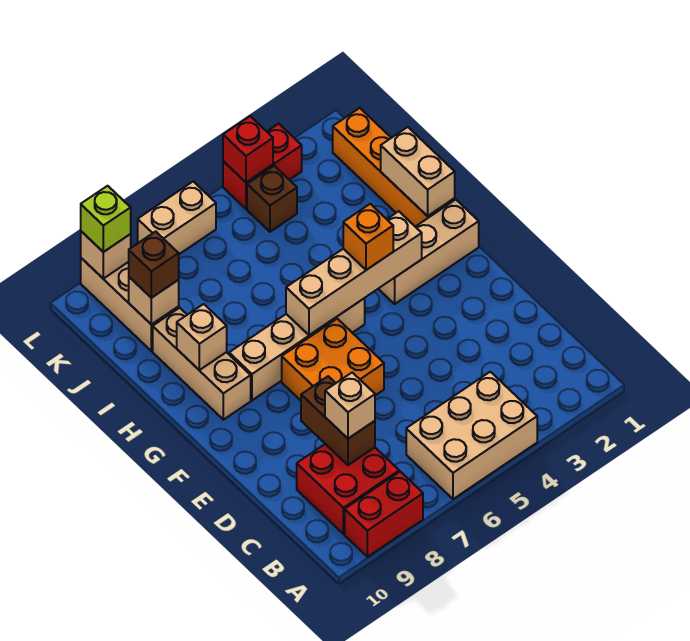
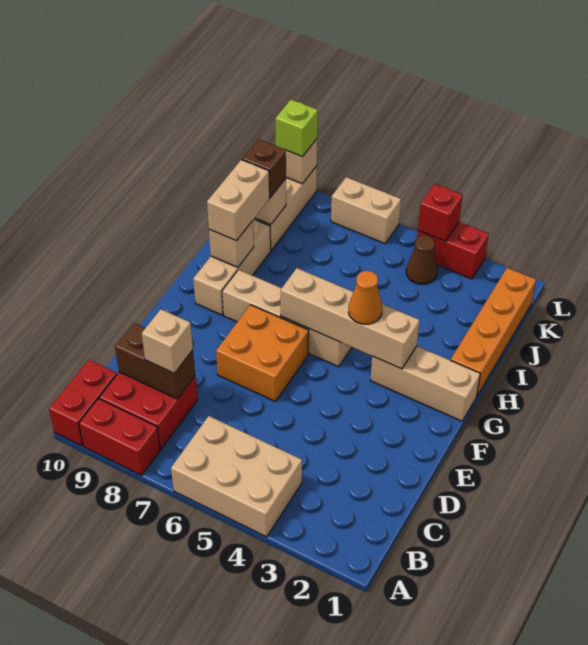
none -> red brick A10:B10 level 1
brown brick C8:D8 level 2 -> brown brick C8:C9 level 2
orange brick G4 level 3 -> orange cone G4 level 3
tan brick H1:I1 level 2 -> tan brick H9:I9 level 3
brown brick K4 level 1 -> brown cone K4 level 1

